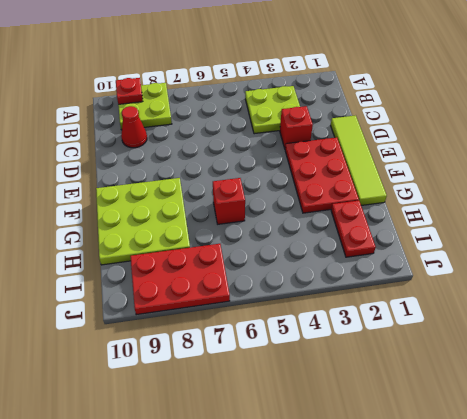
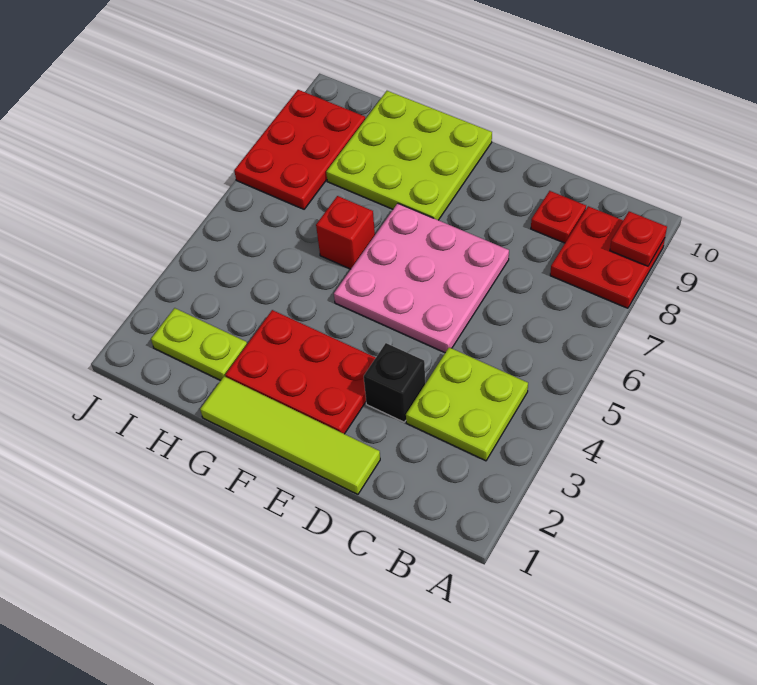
lime plate A8:B9 level 1 -> red plate A8:B9 level 1
red cone C9 level 1 -> red plate C9 level 1
red brick D3 level 1 -> black brick D3 level 1
none -> pink plate D5:F7 level 1
red plate H2:I2 level 1 -> lime plate H2:I2 level 1

